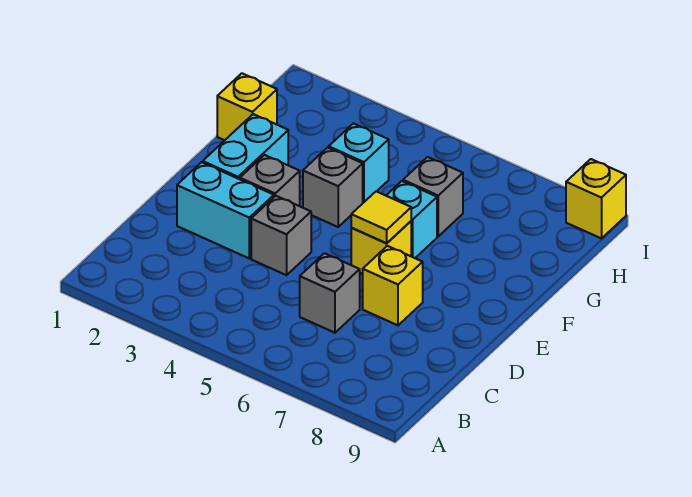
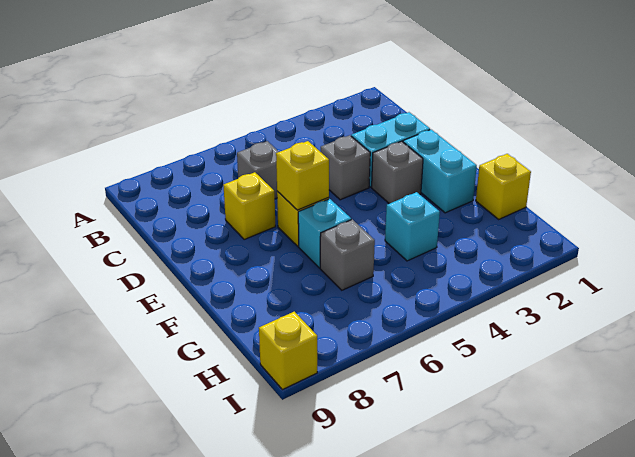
yellow tile E6 level 2 -> yellow brick E6 level 2
grey brick F4 level 1 -> none

